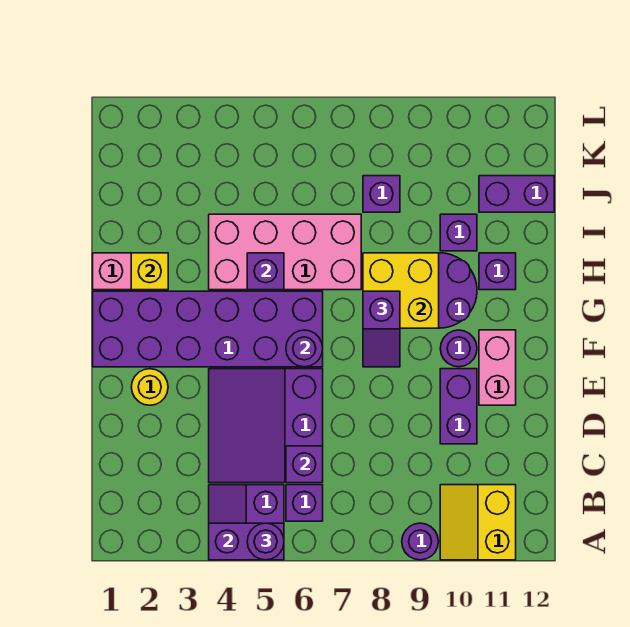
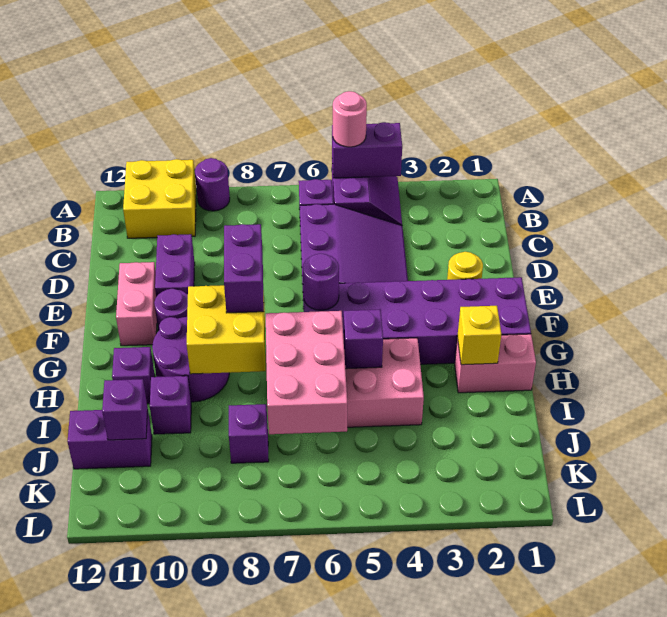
purple round brick A5 level 3 -> pink round brick A5 level 3
yellow slope A10:B11 level 1 top 11 -> yellow brick A10:B11 level 1
purple brick C6 level 2 -> purple brick J11 level 2
purple slope F8:G8 level 3 top G -> purple brick F8:G8 level 3
none -> pink brick H6:J7 level 2

